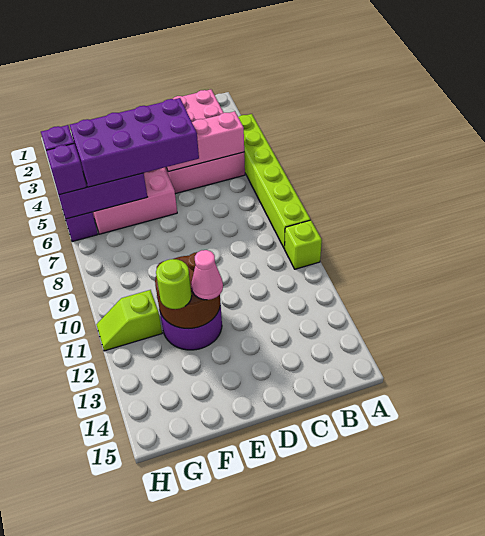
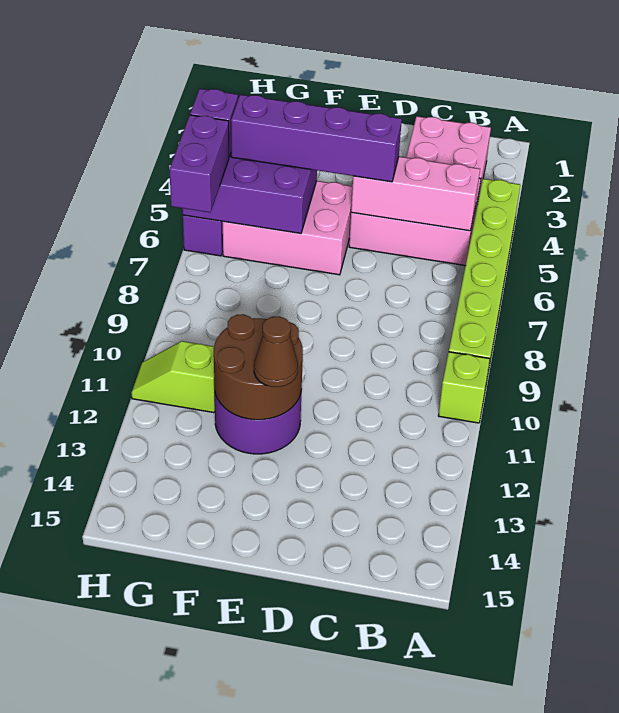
purple brick D5:G6 level 3 -> purple brick D5:G5 level 3
pink cone E12 level 3 -> brown cone E12 level 3
lime round brick F12 level 3 -> none
purple brick H6 level 3 -> purple brick H6:H7 level 3

